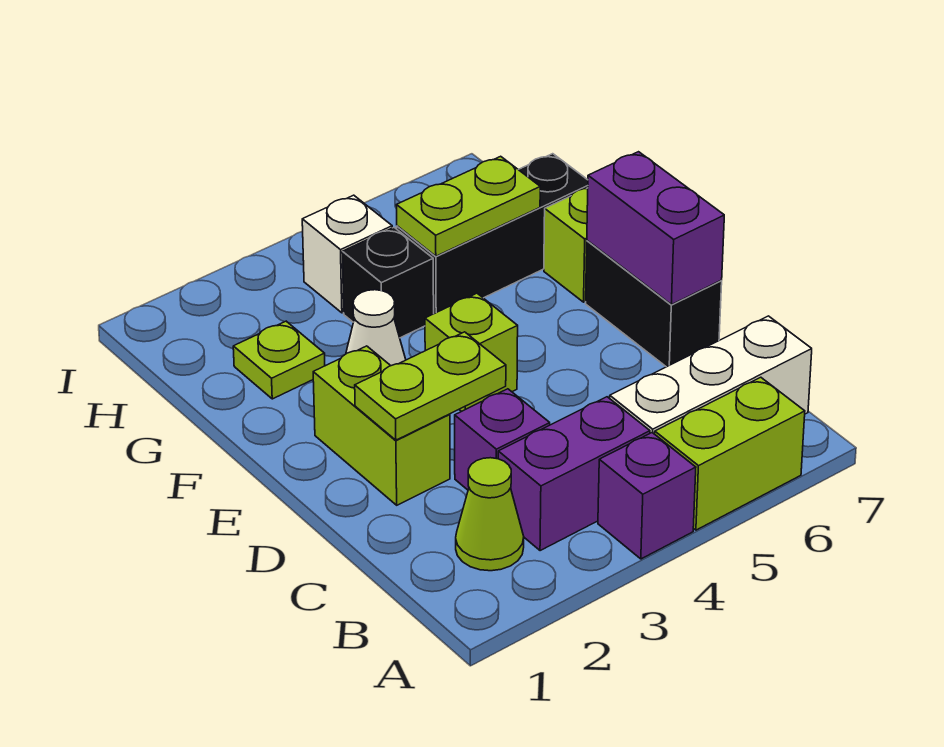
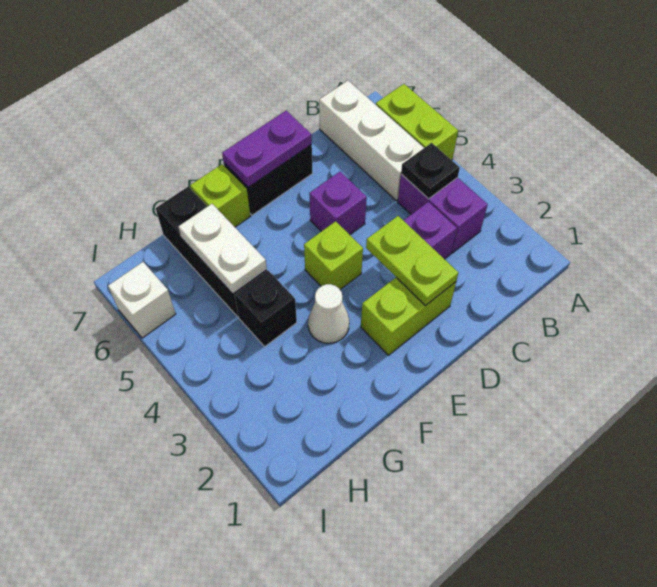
purple brick A4 level 1 -> purple brick D5 level 1
lime cone B2 level 1 -> none
none -> black plate B4 level 2
purple brick D7:E7 level 2 -> purple plate D7:E7 level 2
lime plate G2 level 1 -> none
lime plate G5:G6 level 2 -> white plate G5:G6 level 2
white brick H4 level 1 -> white brick I6 level 1

